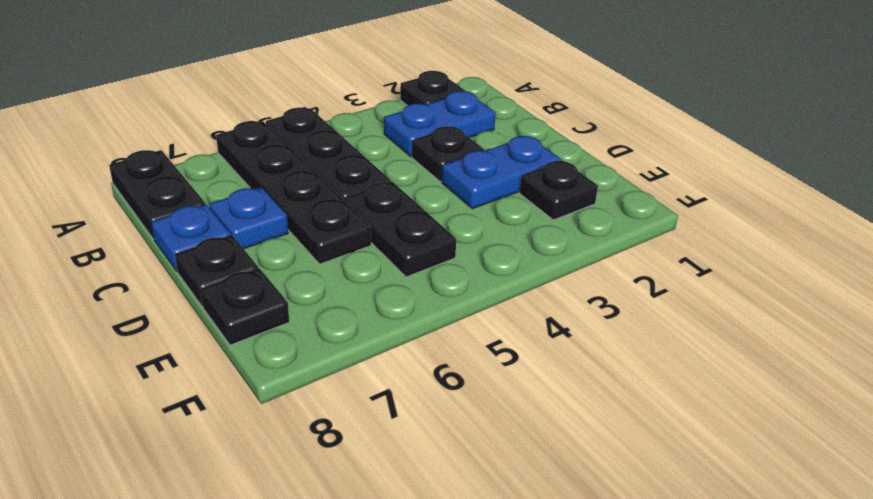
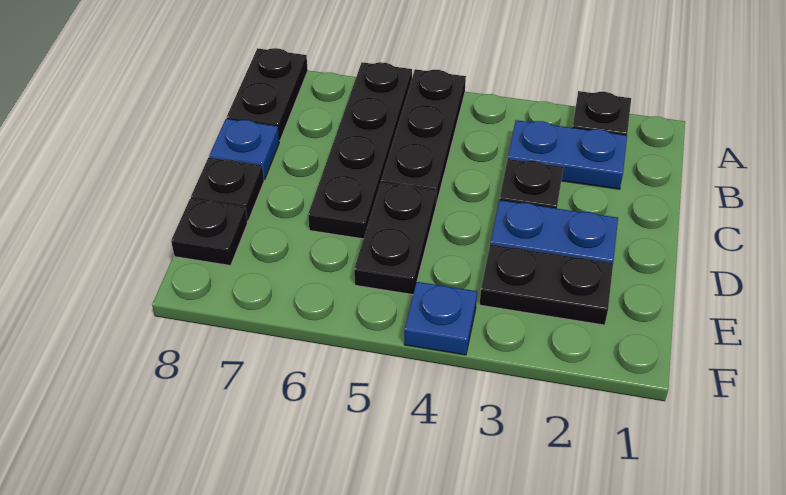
blue plate C7 level 1 -> blue plate F4 level 1
black plate E2 level 1 -> black plate E2:E3 level 1

